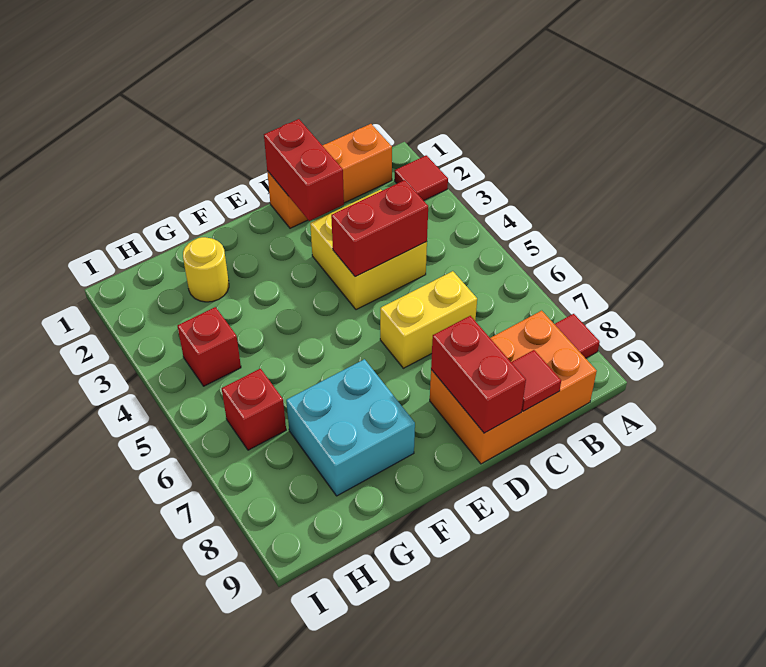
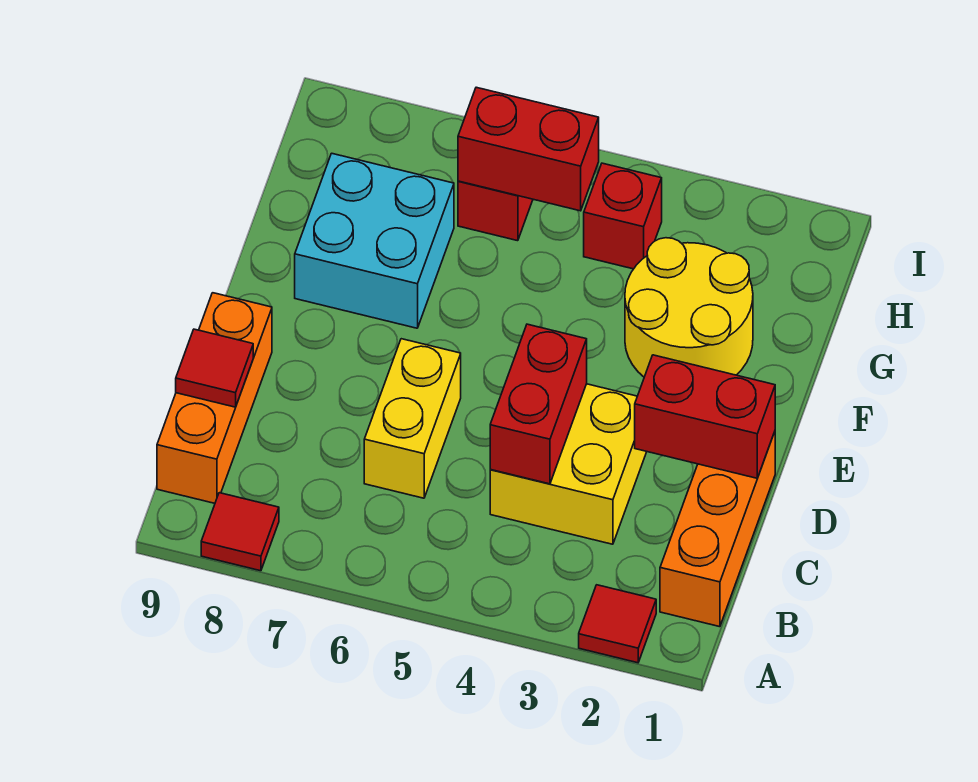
orange brick B8:D9 level 1 -> orange brick B9:D9 level 1
red brick D8:D9 level 2 -> red brick H5:H6 level 2
yellow round brick G2 level 1 -> yellow round brick F2:G3 level 1

